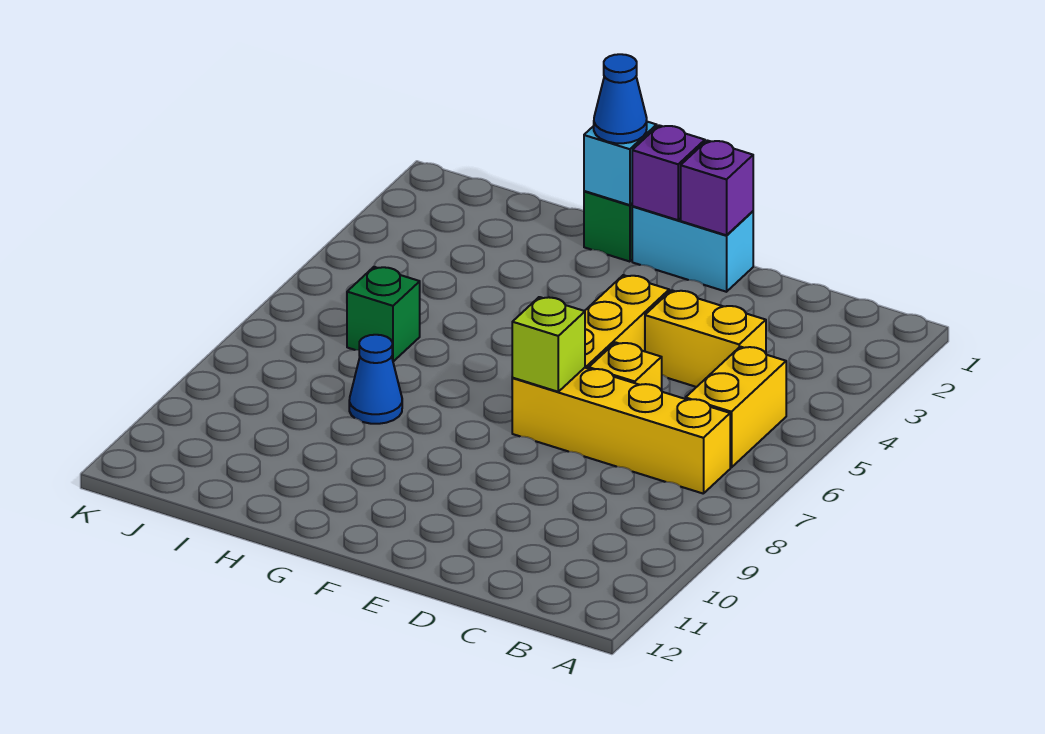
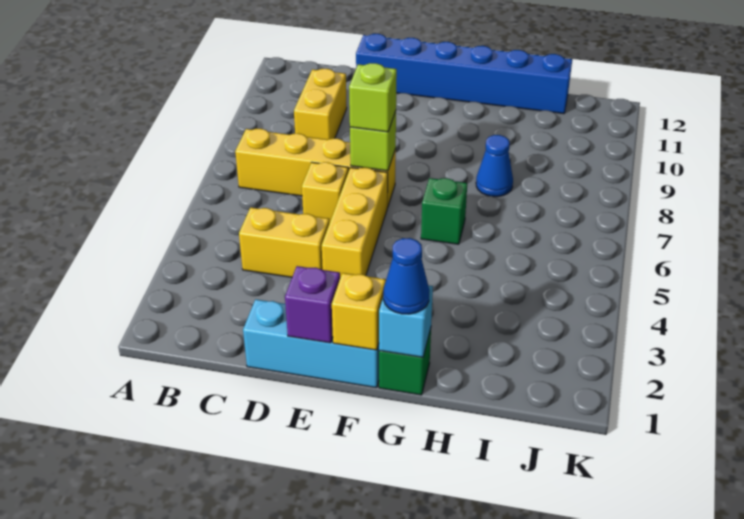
yellow brick B5:B6 level 1 -> yellow brick C9:C10 level 1
none -> blue brick D12:I12 level 1
cyan brick E1:F1 level 1 -> cyan brick D1:F1 level 1
none -> lime brick E7 level 3
purple brick F1 level 2 -> yellow brick F1 level 2
green brick I6 level 1 -> green brick G6 level 1

